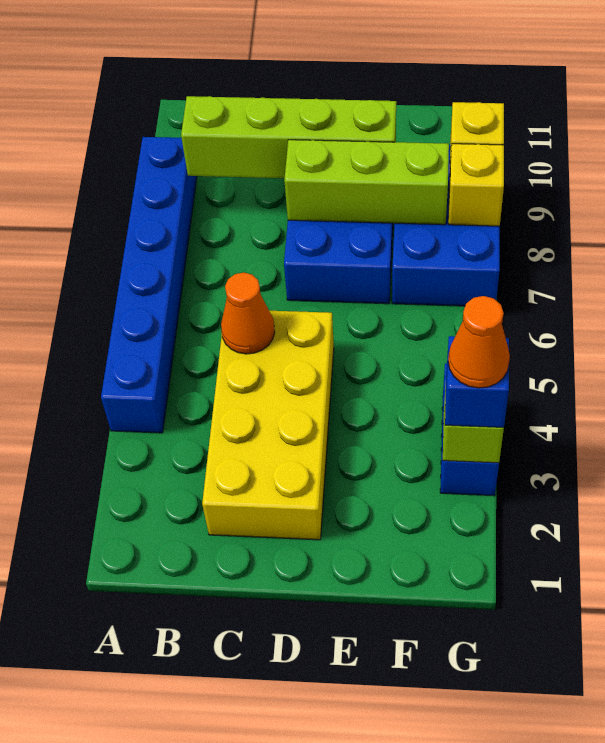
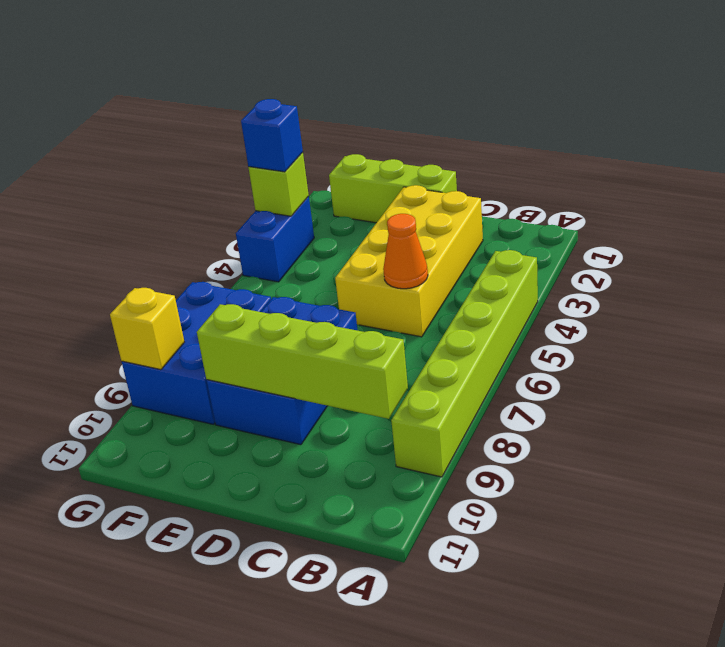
blue brick A4:A9 level 1 -> lime brick A4:A9 level 1
lime brick D8:F8 level 2 -> lime brick D1:F1 level 1
orange cone G3 level 4 -> none
yellow brick G8 level 2 -> none

